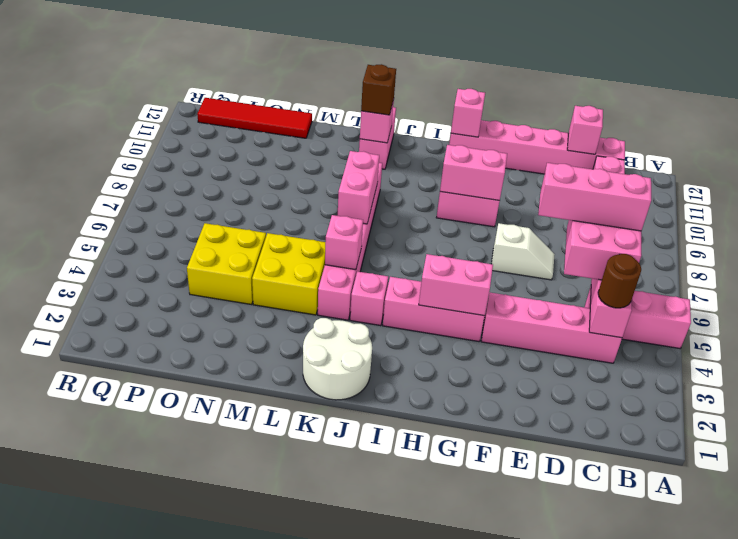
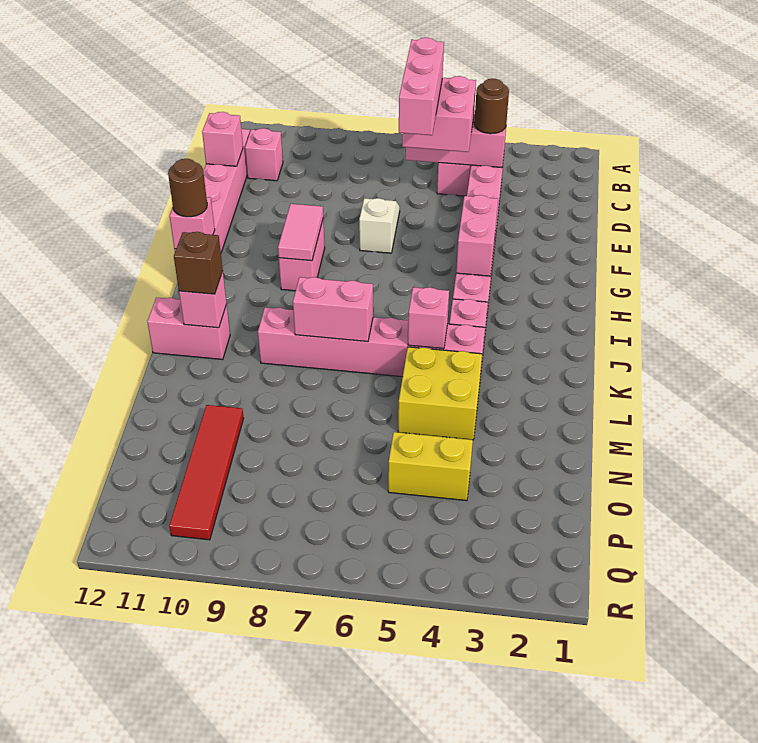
pink brick G9:H9 level 2 -> pink tile G9:H9 level 2
none -> brown round brick H12 level 3
white round brick J1:K2 level 1 -> none
yellow brick N4:O5 level 1 -> yellow brick O4:O5 level 1
red tile N12:Q12 level 1 -> red tile N10:Q10 level 1

